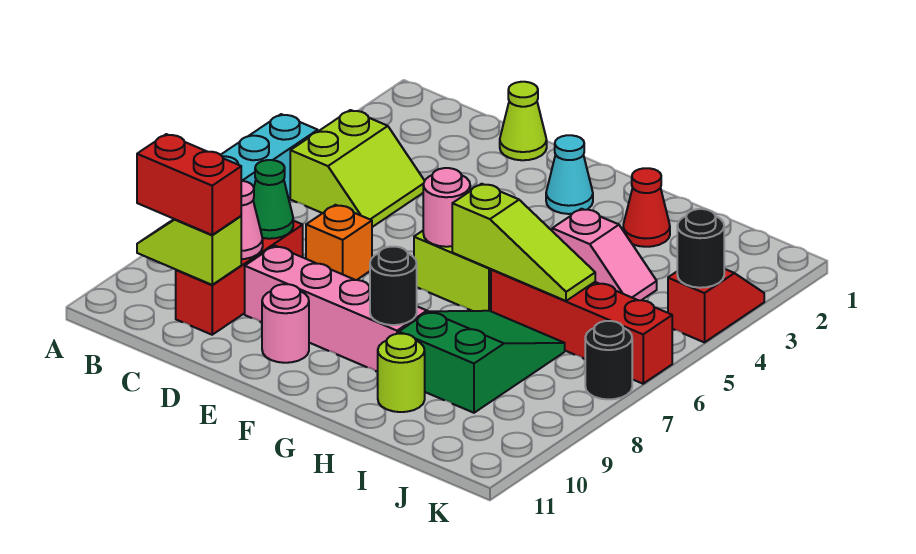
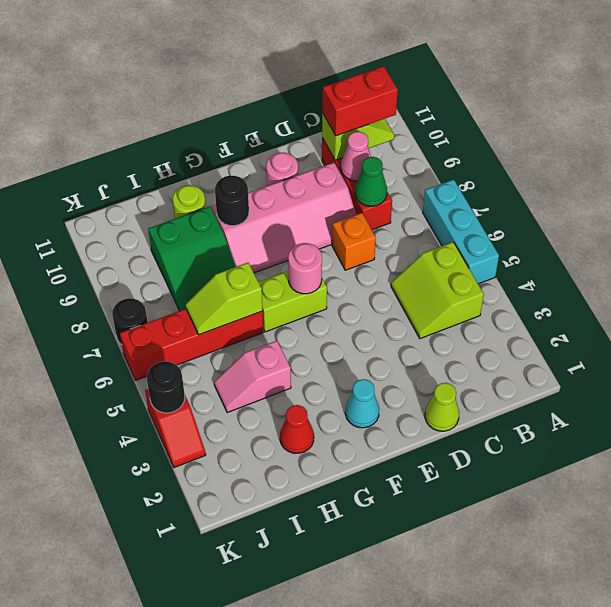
lime slope G6:I6 level 2 top G -> lime slope H6:I6 level 2 top H

